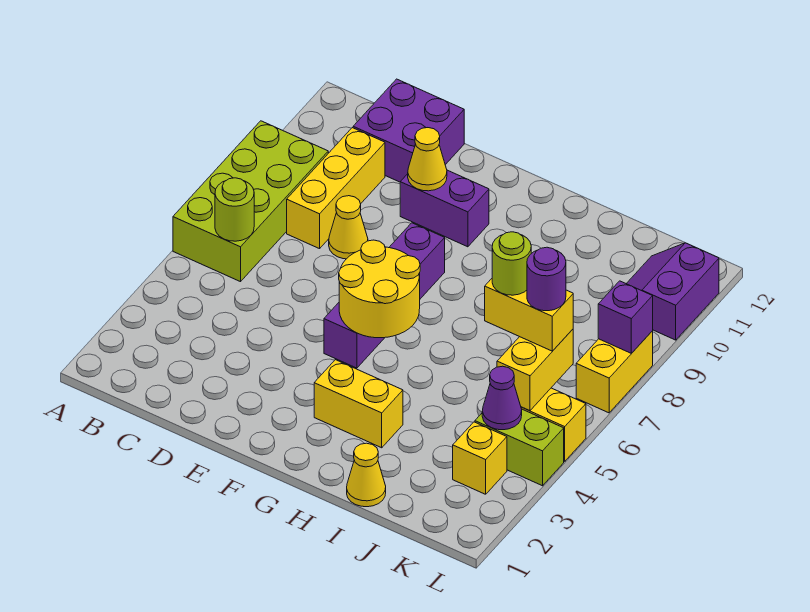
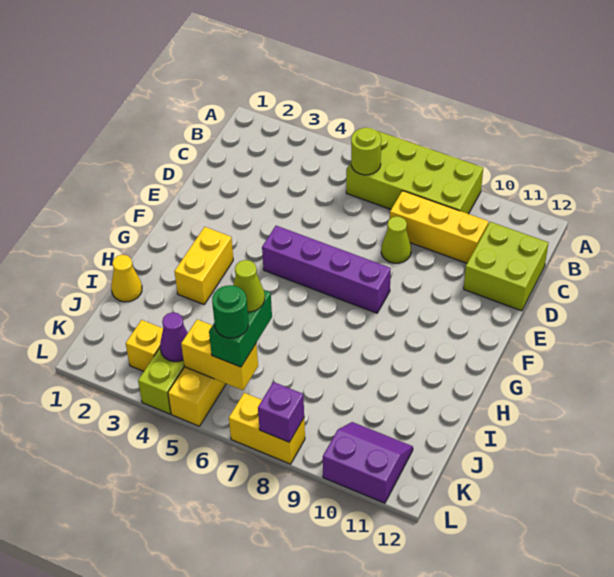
purple brick C11:D12 level 1 -> lime brick C11:D12 level 1
yellow cone D8 level 1 -> lime cone D8 level 1
purple brick E10:F10 level 1 -> none
yellow cone E10 level 2 -> none
yellow round brick F5:G6 level 2 -> none
yellow brick J6:K6 level 3 -> green brick J6:K6 level 3
lime round brick J6 level 4 -> lime cone J6 level 4
purple round brick K6 level 4 -> green round brick K6 level 4

